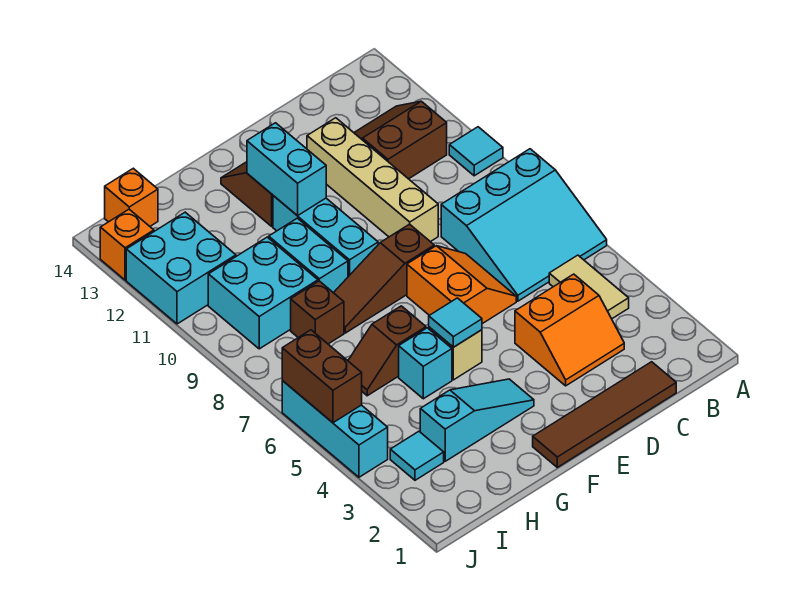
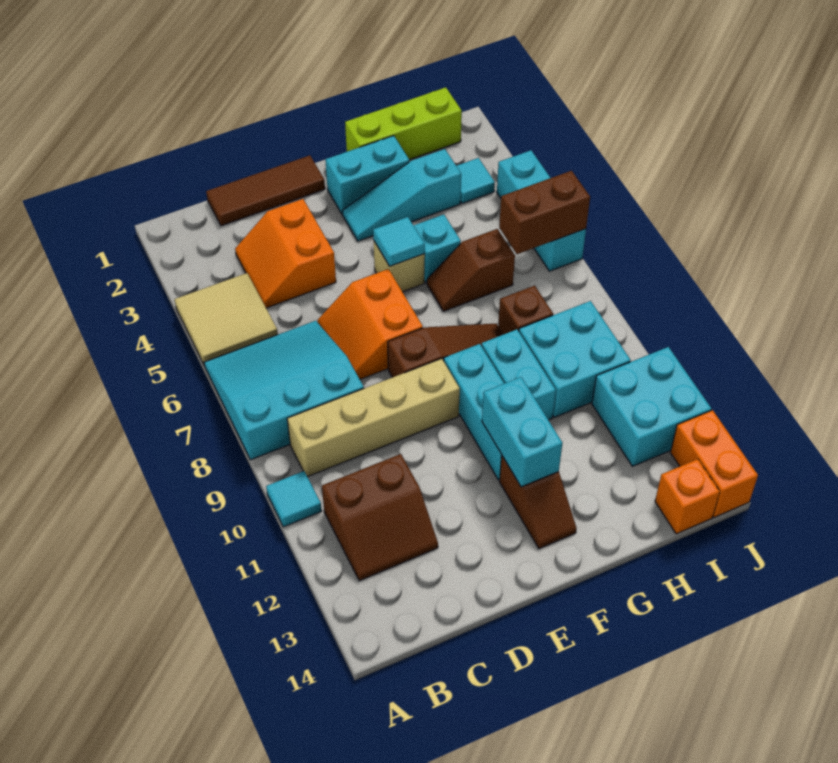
tan tile B4:B5 level 1 -> tan tile A4:B5 level 1
brown tile C1:F1 level 1 -> brown tile C1:E1 level 1
orange slope C3:D4 level 1 top 4 -> orange slope C3:D4 level 1 top D
tan brick D9:D12 level 1 -> tan brick B9:E9 level 1
none -> cyan brick F2:G2 level 1
none -> lime brick G1:I1 level 1
brown slope G6:H6 level 1 top G -> brown slope G6:H6 level 1 top H
brown brick J5:J6 level 2 -> brown brick I6:J6 level 2
orange brick J13 level 1 -> orange brick J13:J14 level 1

